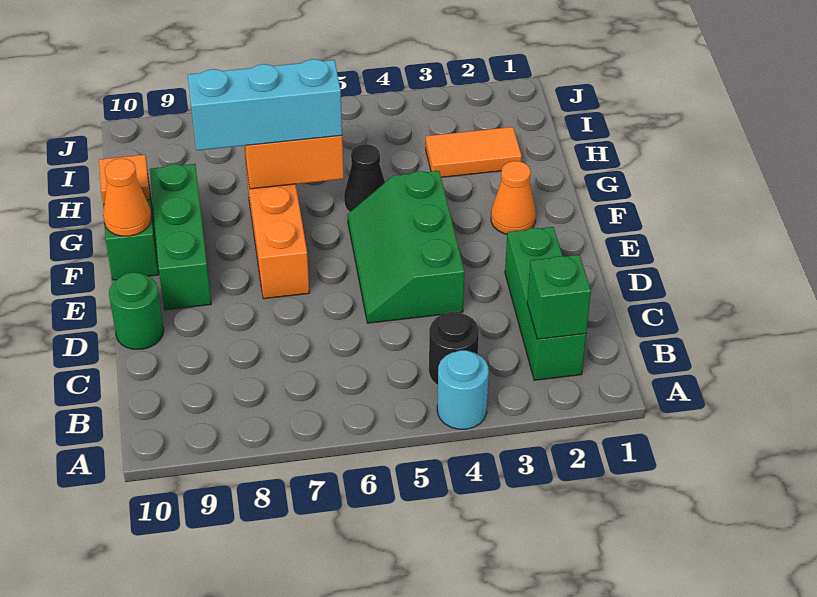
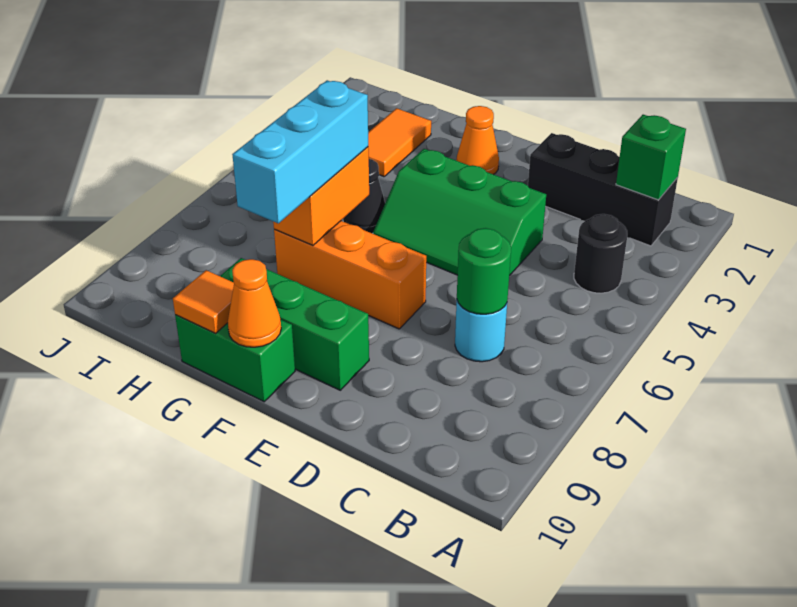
cyan round brick A4 level 1 -> cyan round brick C7 level 1
green brick B2:D2 level 1 -> black brick B2:D2 level 1
green round brick D10 level 1 -> green round brick C7 level 2

